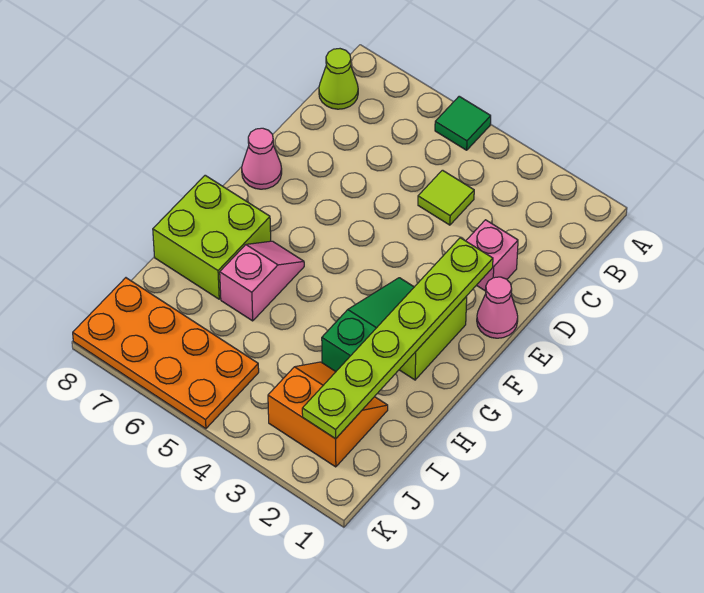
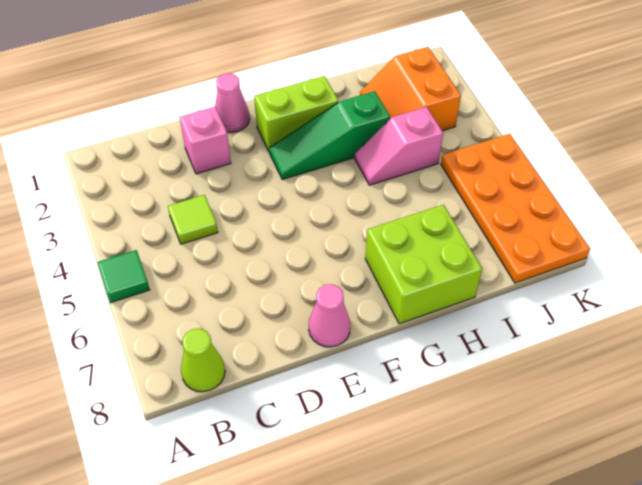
lime plate E2:J2 level 2 -> none
pink slope G6:H6 level 1 top H -> pink slope H4:I4 level 1 top I

